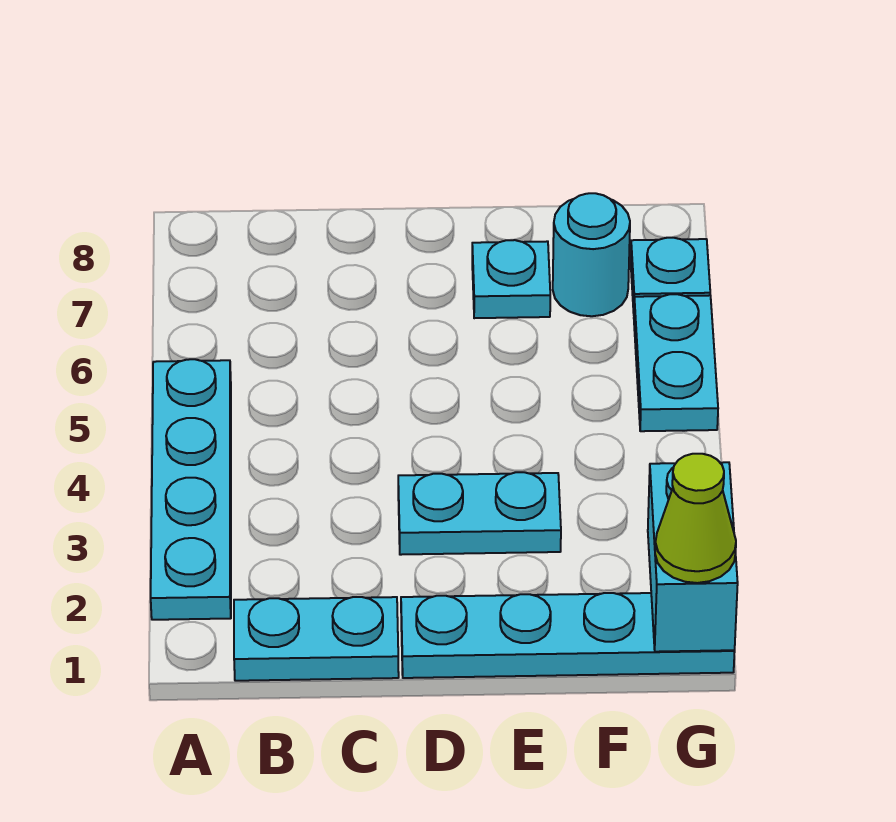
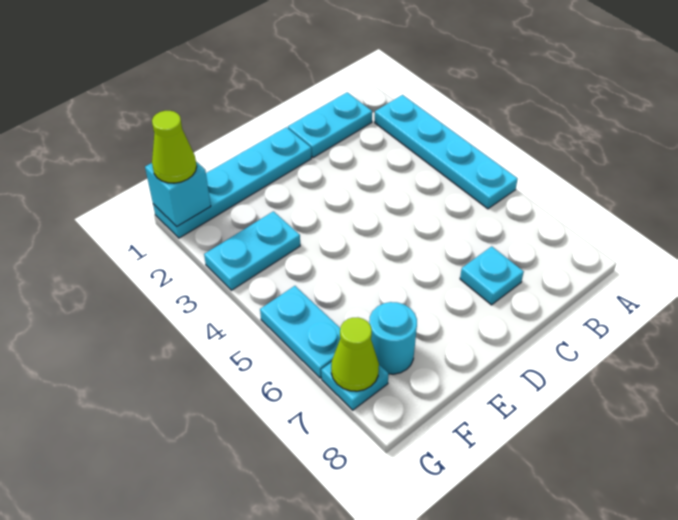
cyan plate D3:E3 level 1 -> cyan plate F3:G3 level 1
cyan plate E7 level 1 -> cyan plate C7 level 1
cyan brick G1:G2 level 2 -> cyan brick G1 level 2
none -> lime cone G7 level 2

